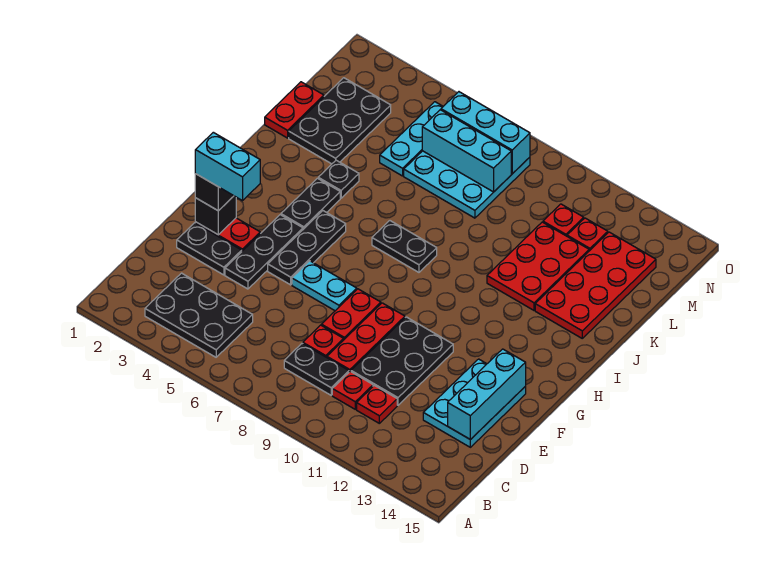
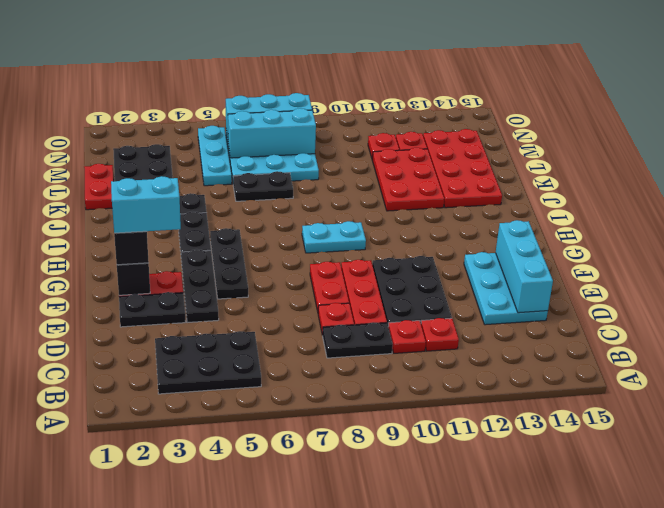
cyan plate F6:F7 level 1 -> cyan plate H8:H9 level 1
black plate I7:I8 level 1 -> black plate K6:K7 level 1

